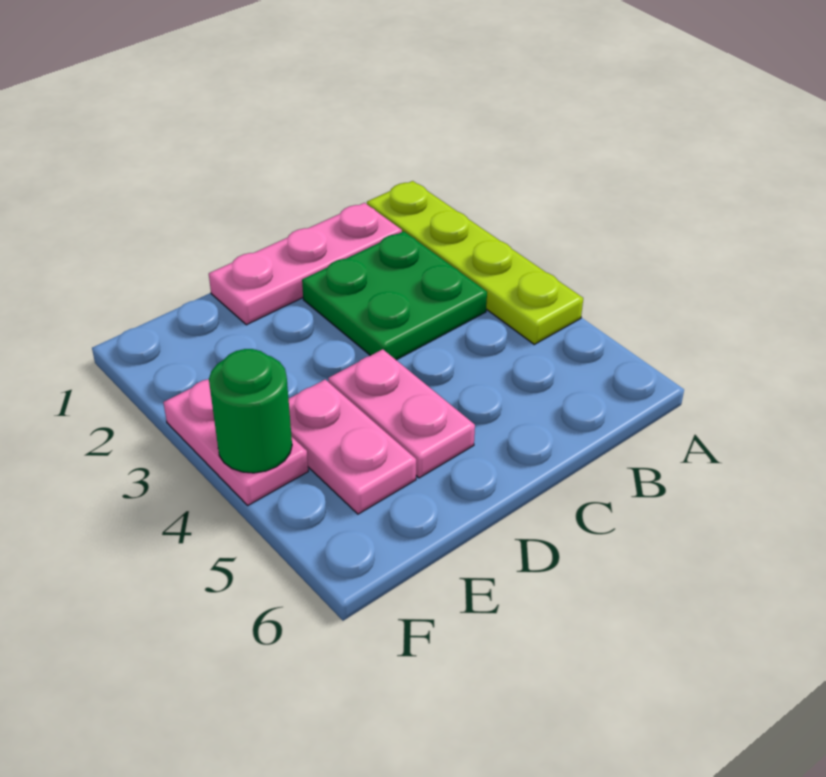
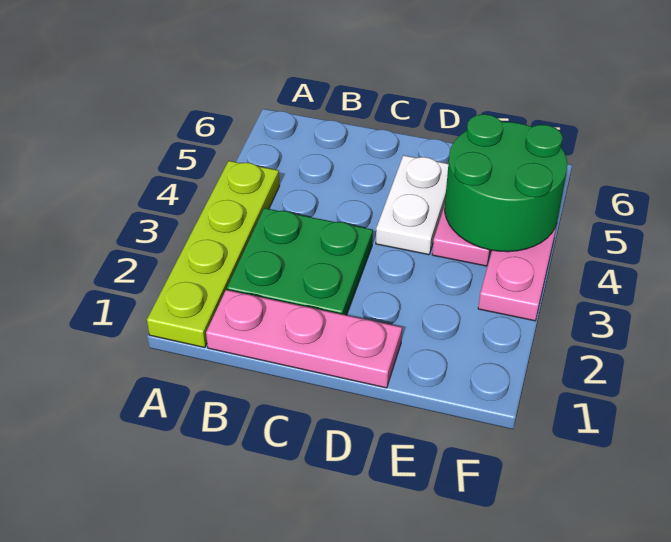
pink plate D4:D5 level 1 -> white plate D4:D5 level 1
green round brick F4 level 2 -> green round brick E4:F5 level 2

